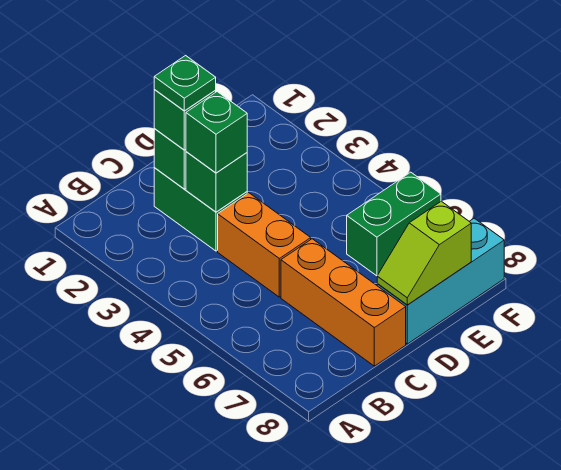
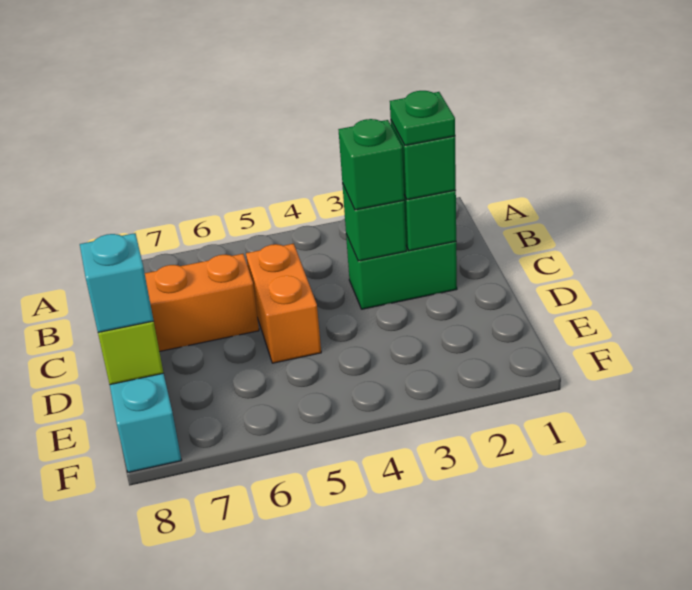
orange brick C4:C5 level 1 -> orange brick C5:D5 level 1
green brick E6:F6 level 1 -> none
none -> cyan brick E8 level 3

